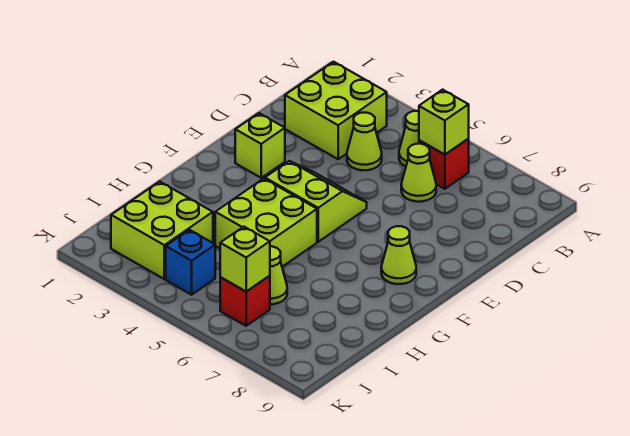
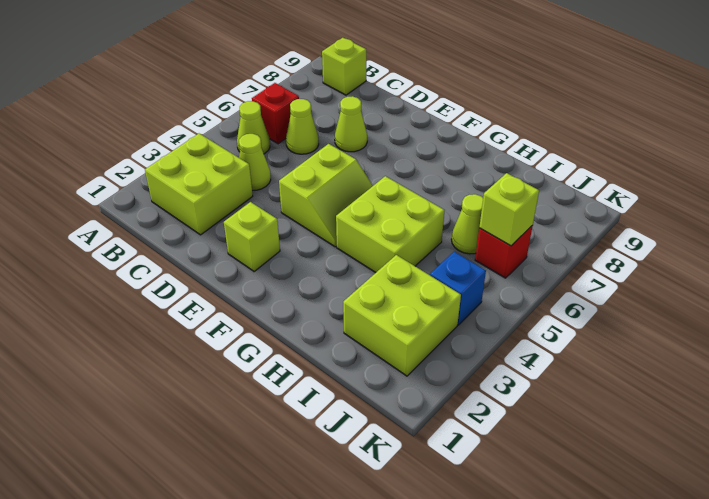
lime brick B6 level 2 -> lime brick B9 level 1
lime slope E4:F5 level 1 top F -> lime slope E4:F5 level 1 top E
lime cone F8 level 1 -> lime cone D7 level 1

